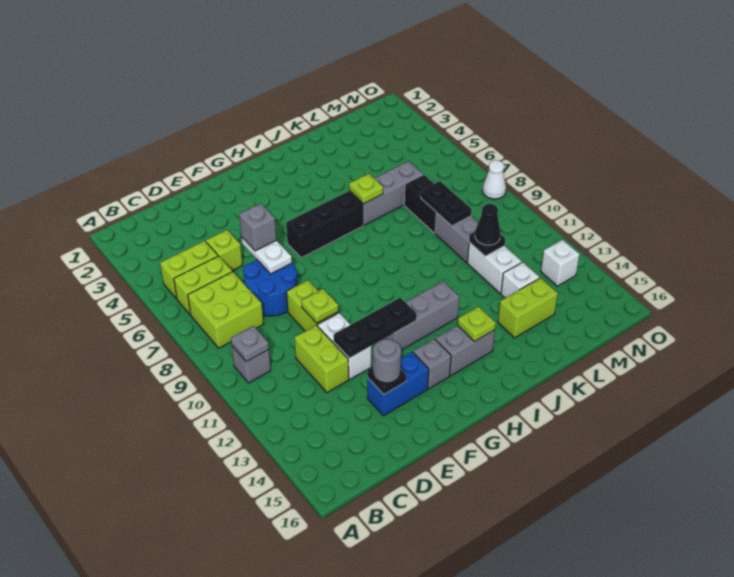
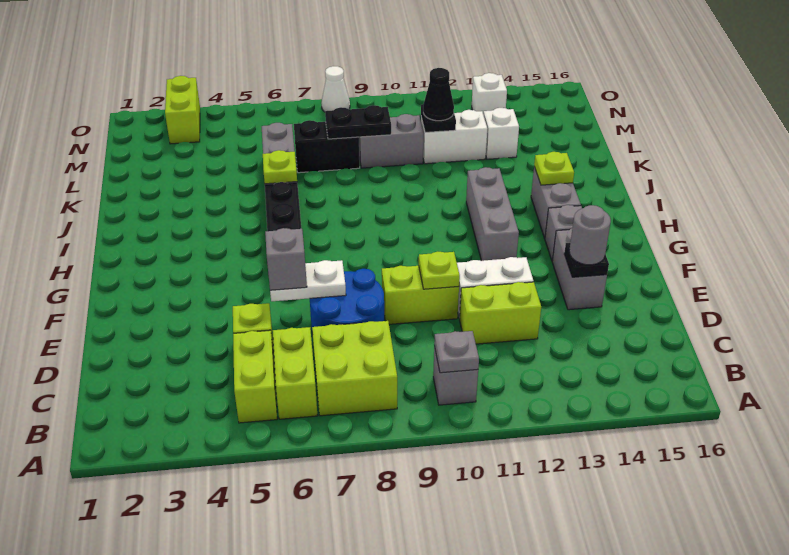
black plate E12:G12 level 2 -> none
blue brick E14:F14 level 1 -> grey brick E14:F14 level 1
lime brick K14:L14 level 1 -> lime brick N3:O3 level 1

